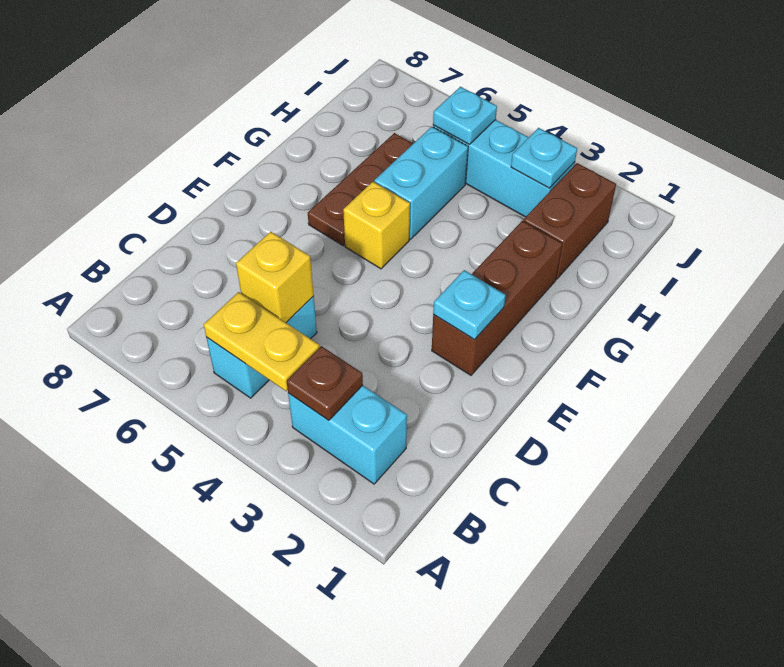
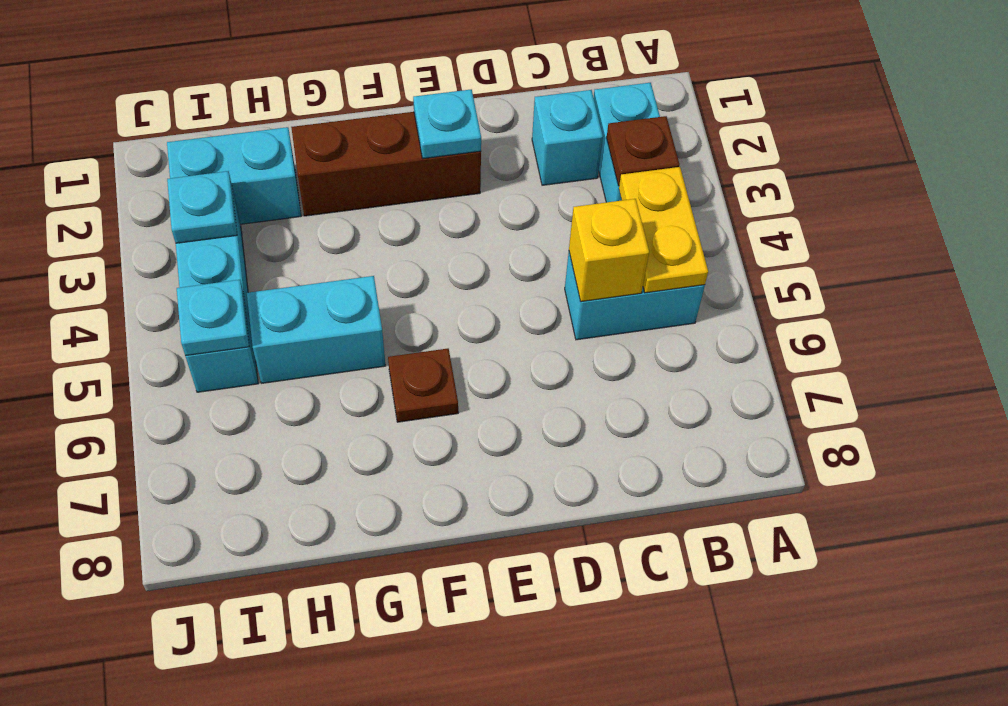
none -> cyan brick C2 level 1
yellow brick F5 level 1 -> none
brown plate F6:H6 level 1 -> brown plate F6 level 1
brown brick H2:I2 level 1 -> cyan brick H2:I2 level 1

